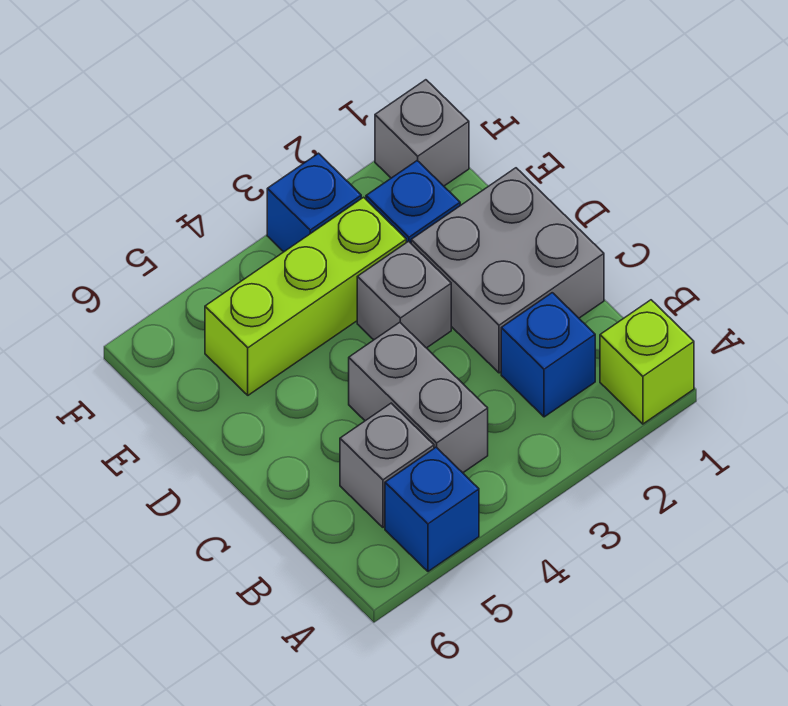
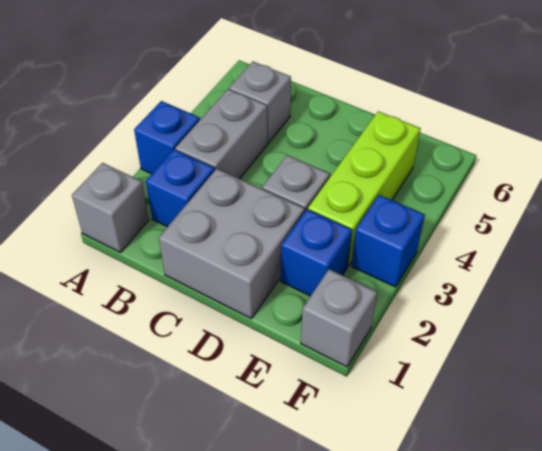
lime brick A1 level 1 -> grey brick A1 level 1
blue brick A5 level 1 -> blue brick A3 level 1
grey brick B4:C4 level 1 -> grey brick B3:B4 level 1

